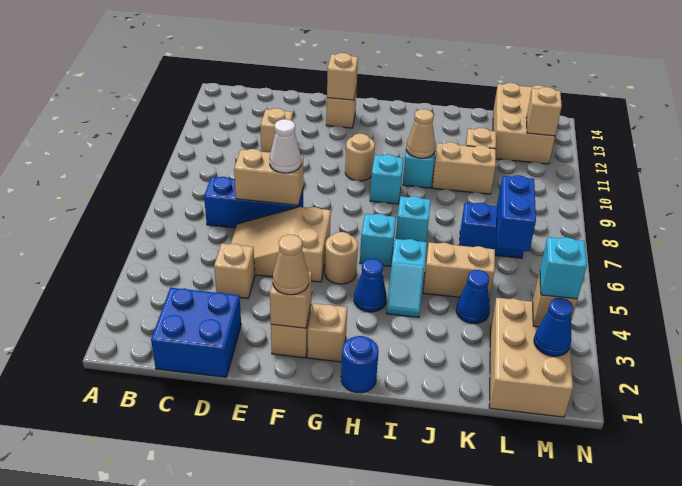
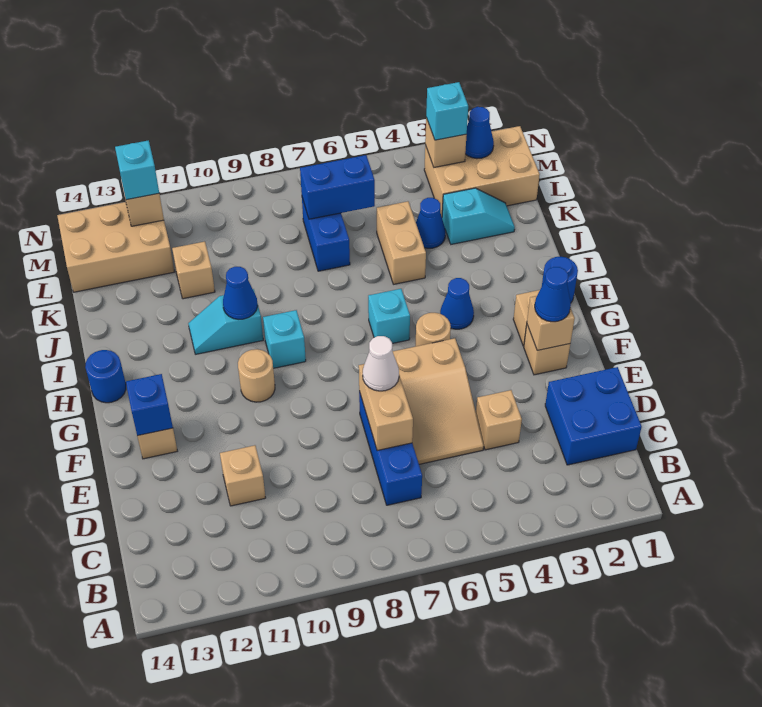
tan cone F2 level 3 -> blue cone F2 level 3
tan brick F13 level 2 -> blue brick F13 level 2
none -> blue round brick H14 level 1
cyan slope I4:I5 level 1 top 5 -> cyan slope K2:K3 level 1 top 3
cyan brick I7 level 1 -> cyan brick M12 level 3
tan cone I10 level 2 -> blue cone I10 level 2
tan brick J10:K10 level 1 -> none

